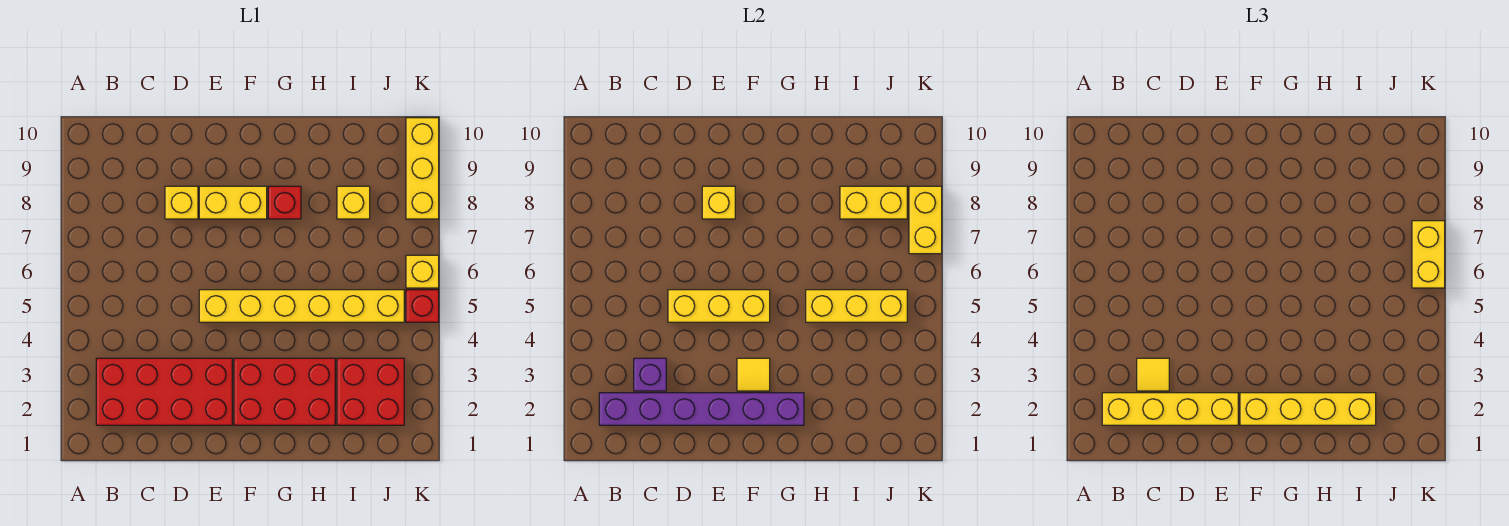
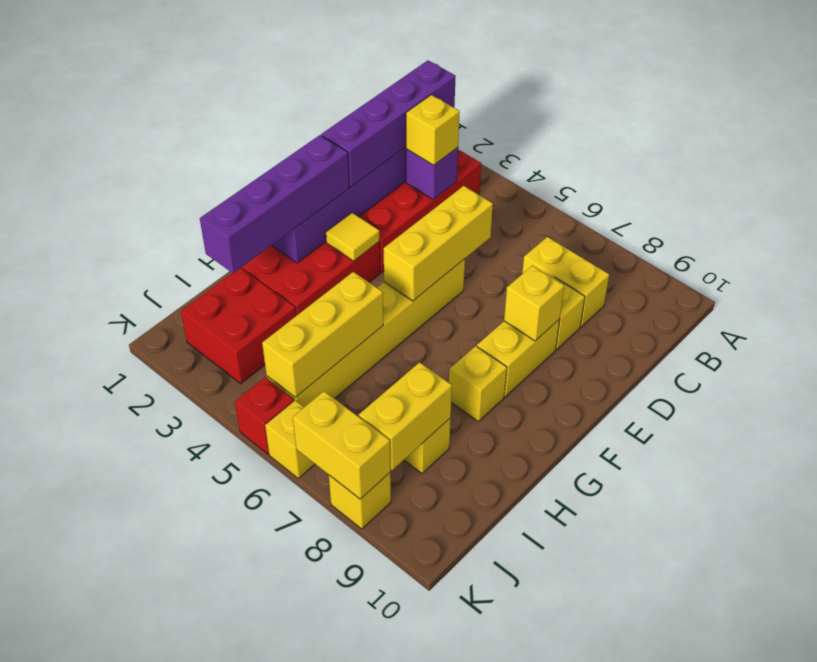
yellow brick B2:E2 level 3 -> purple brick B2:E2 level 3
yellow tile C3 level 3 -> yellow brick C3 level 3
yellow brick F2:I2 level 3 -> purple brick F2:I2 level 3
red brick G8 level 1 -> yellow brick G8 level 1
yellow brick K6:K7 level 3 -> yellow brick C7:C8 level 1
yellow brick K8:K10 level 1 -> yellow brick K8 level 1

